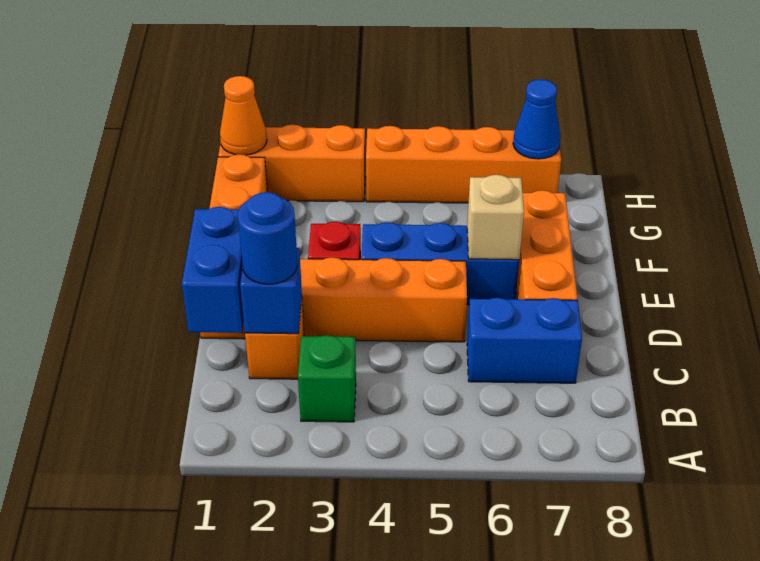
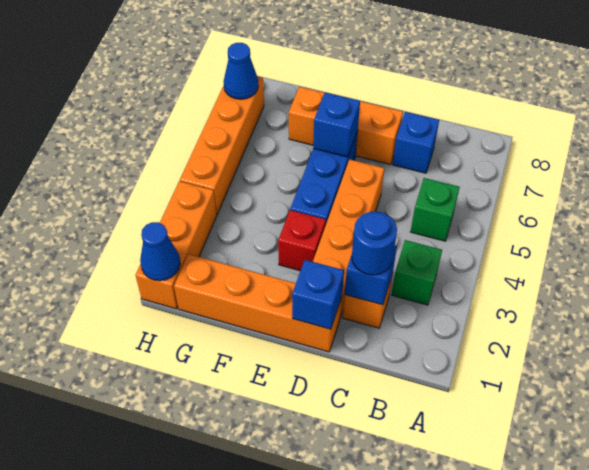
none -> green brick B5 level 1
blue brick C1:D1 level 2 -> blue brick D1 level 2
blue brick C6:C7 level 1 -> blue brick C7 level 1
tan brick E6 level 2 -> blue brick E6 level 2
orange cone H1 level 2 -> blue cone H1 level 2

